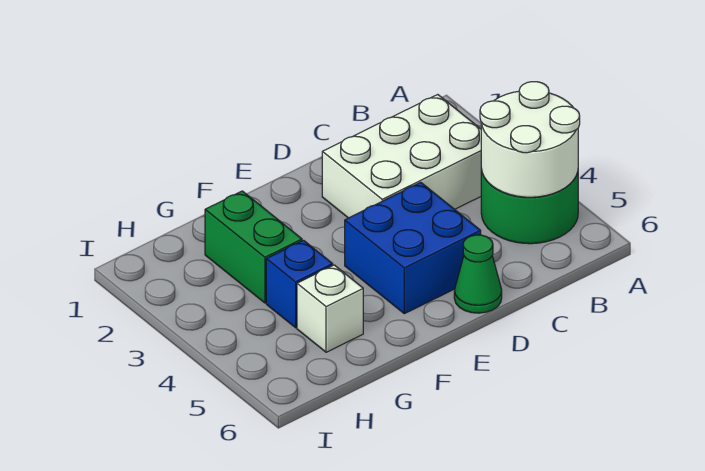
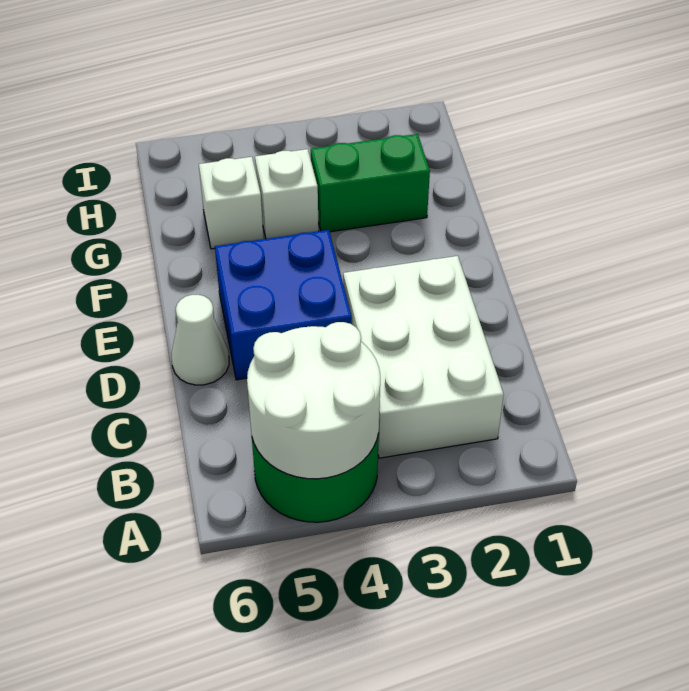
green cone D6 level 1 -> white cone D6 level 1
blue brick G4 level 1 -> white brick G4 level 1

